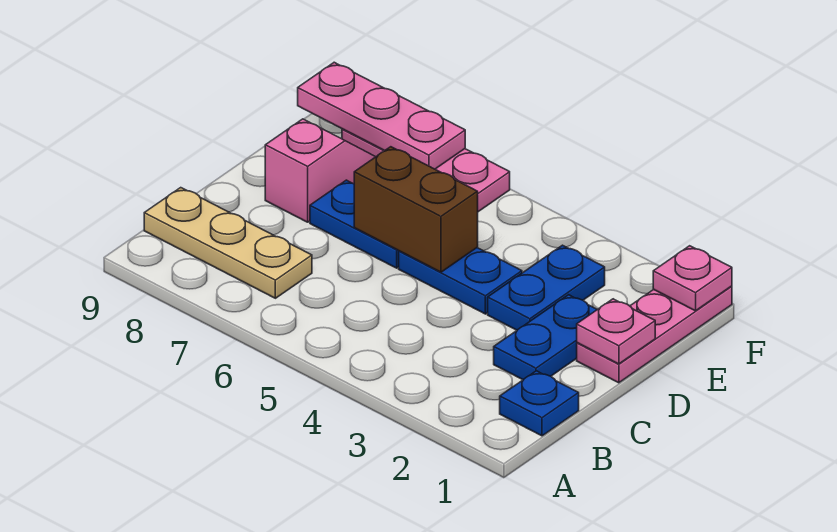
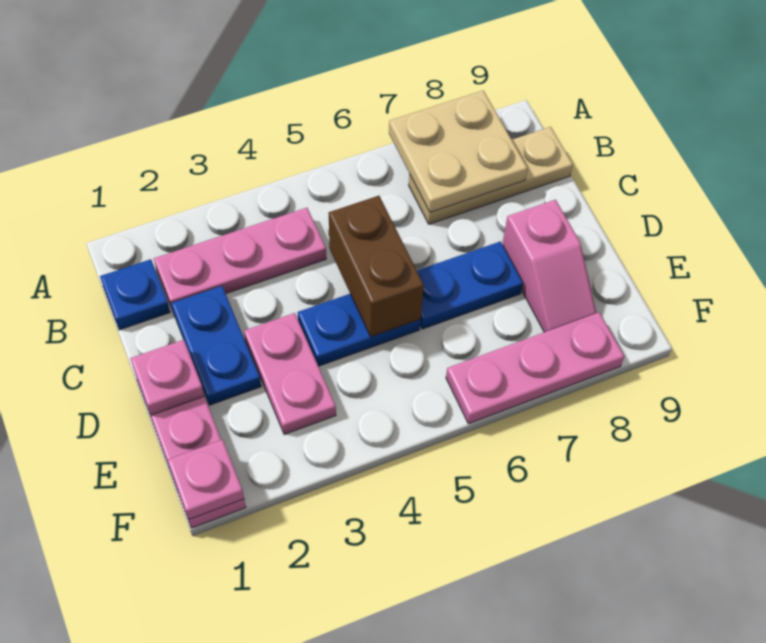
none -> tan plate A7:B8 level 2
blue plate D3:E3 level 1 -> pink plate D3:E3 level 1
brown brick D5:D6 level 2 -> brown brick C5:D5 level 2
pink plate F7:F9 level 2 -> pink plate B2:B4 level 1

